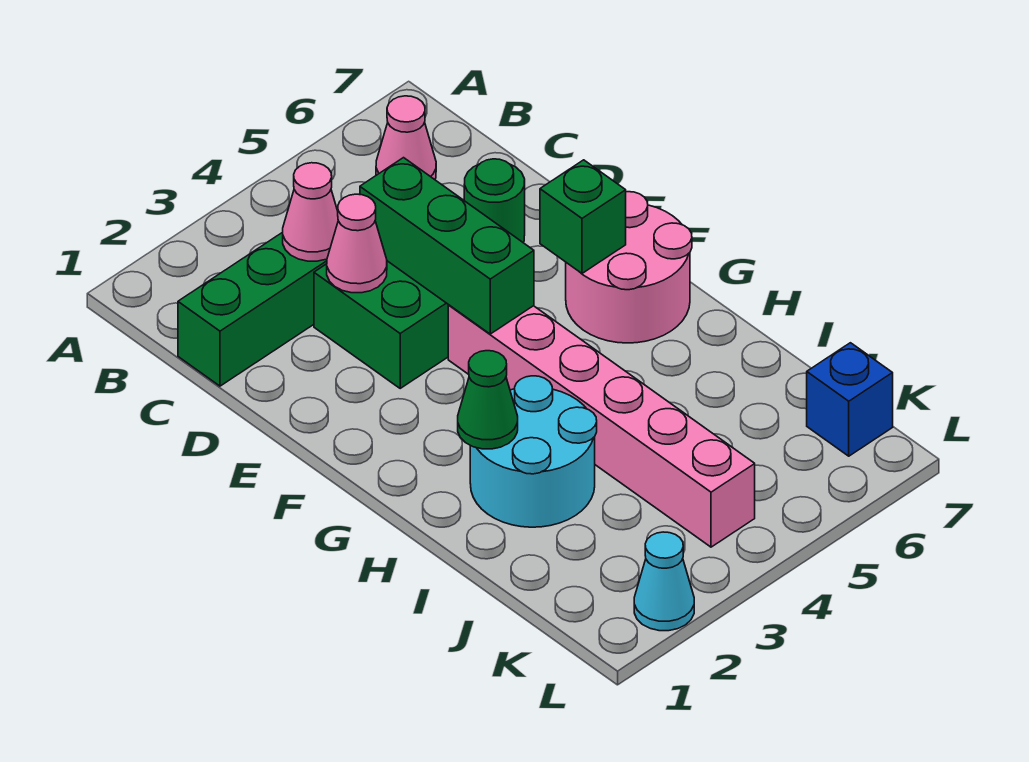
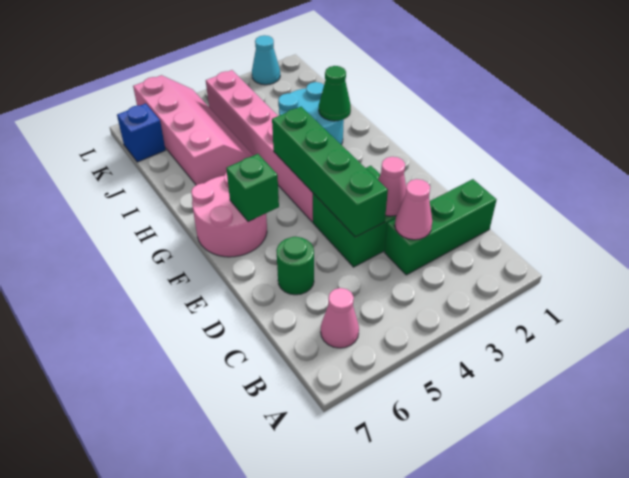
green brick D4:F4 level 2 -> green brick D4:G4 level 2
none -> pink slope I5:L6 level 1 top 6

